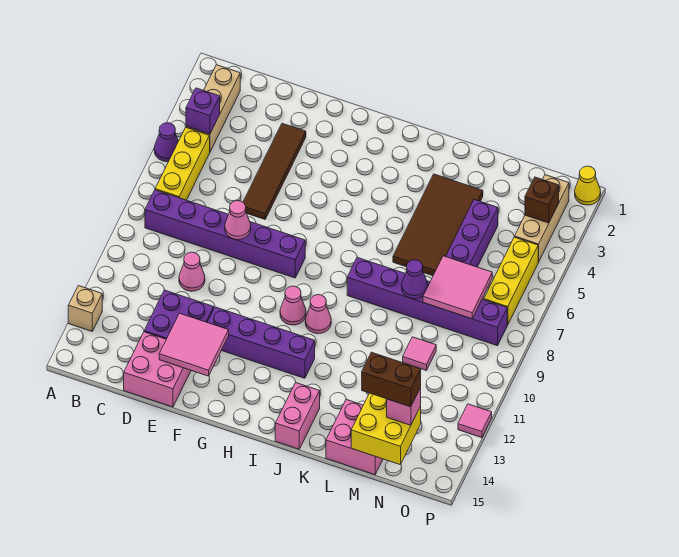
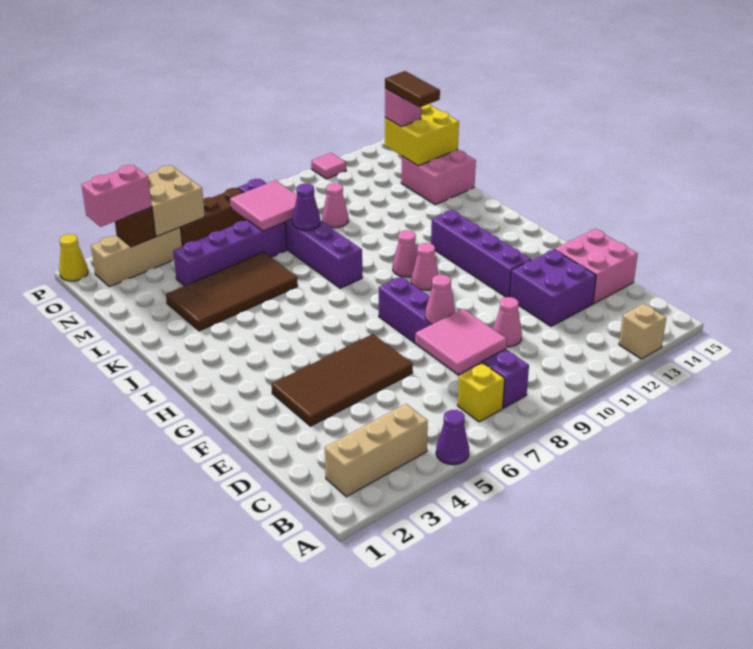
purple brick B4 level 2 -> none
yellow brick B5:B7 level 1 -> yellow brick B7 level 1
brown tile E3:E6 level 1 -> brown tile E3:F6 level 1
pink tile E13:F14 level 2 -> pink tile C7:D8 level 2
pink brick J14:J15 level 1 -> pink brick O2:O3 level 3
pink tile M10 level 1 -> pink cone M10 level 1
brown brick M14:N14 level 4 -> brown tile M14:N14 level 4
none -> tan brick O4:P5 level 2
yellow brick O5:O7 level 1 -> brown brick O5:O7 level 1

